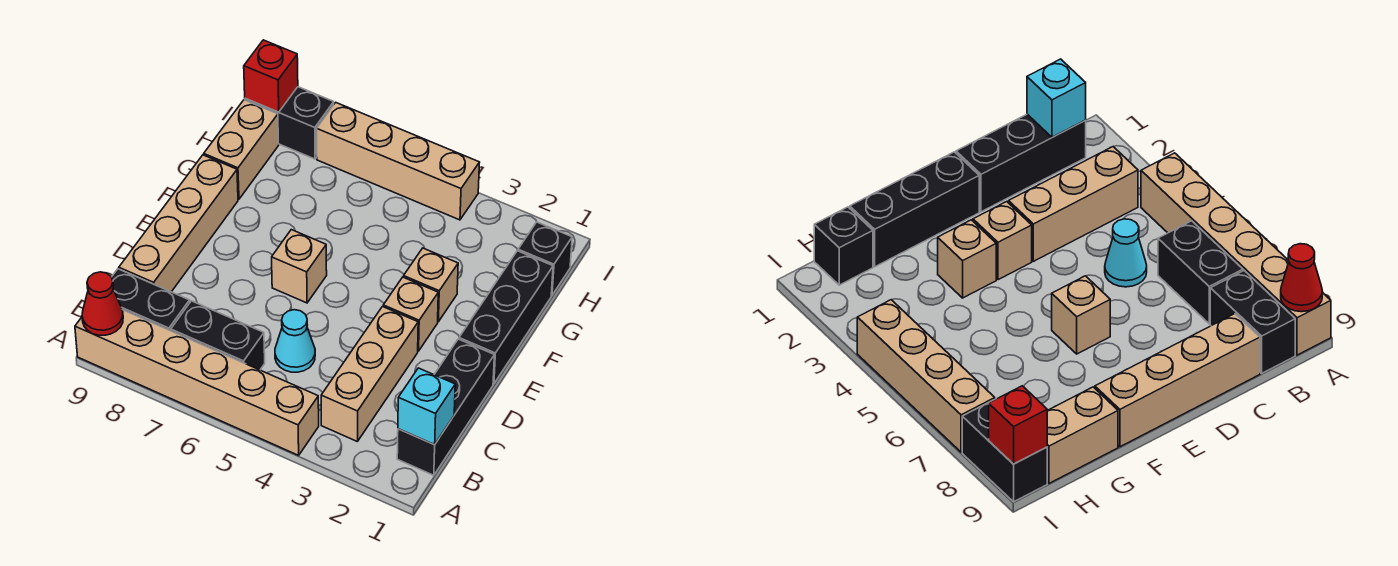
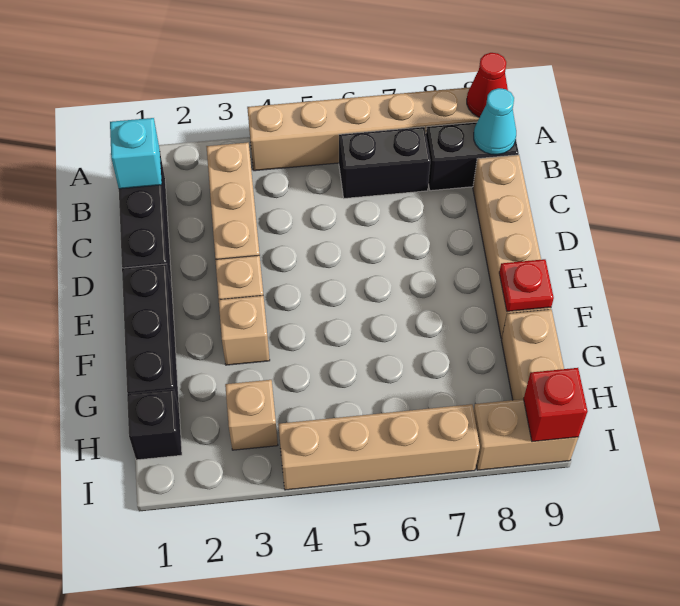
cyan cone C5 level 1 -> cyan cone B9 level 2
tan brick E6 level 1 -> tan brick H3 level 1
none -> red plate F9 level 2
black brick I8:I9 level 1 -> tan brick I8:I9 level 1

